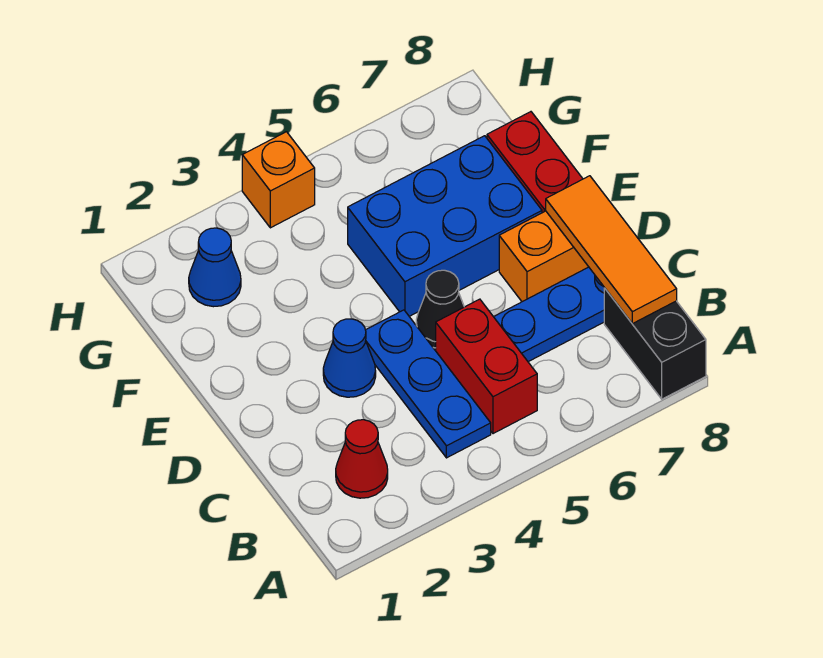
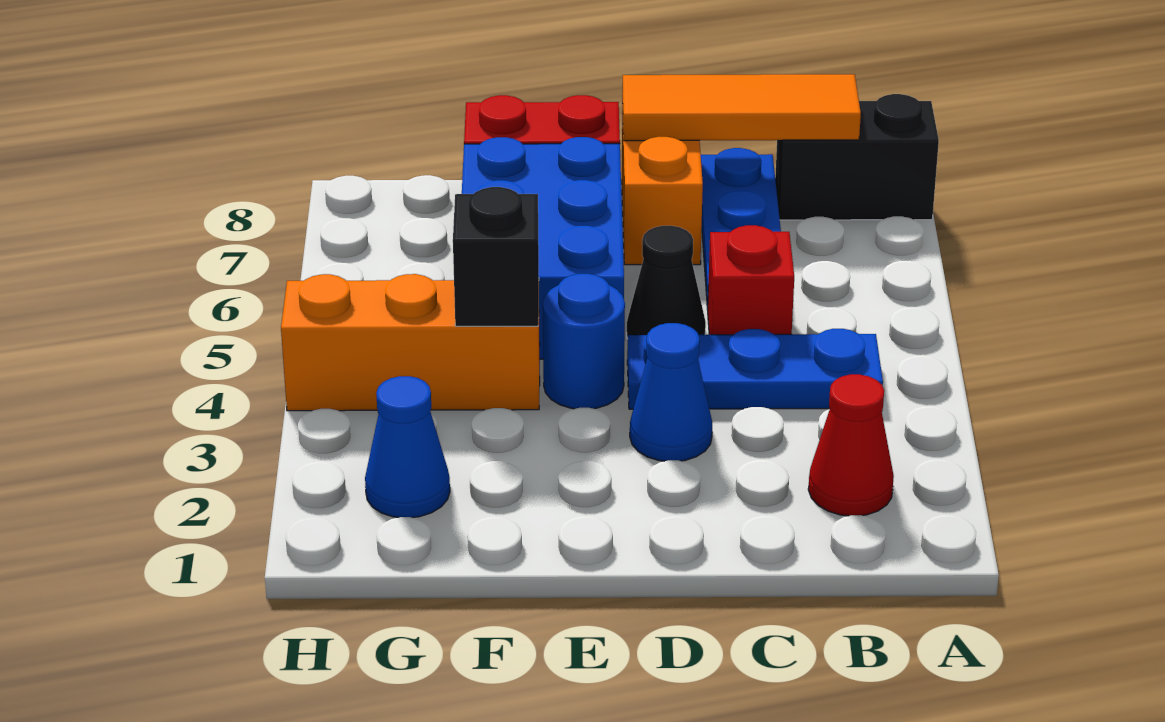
red brick B5:C5 level 1 -> red brick C5 level 1
none -> blue round brick E4 level 1
none -> black brick F4 level 2
orange brick H4 level 1 -> orange brick F4:H4 level 1

